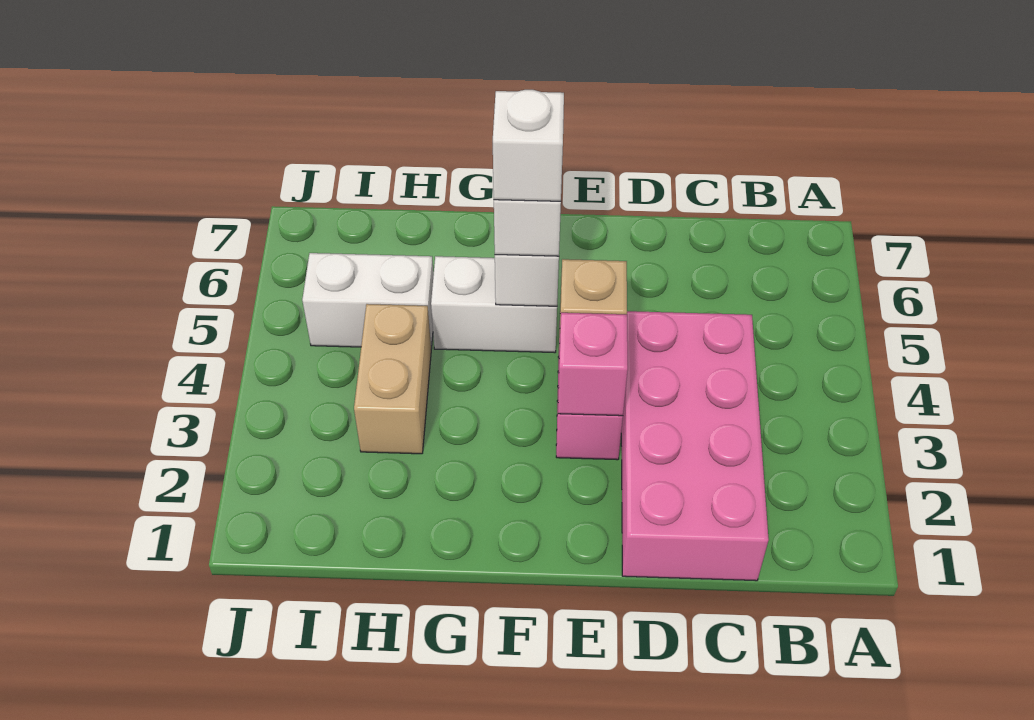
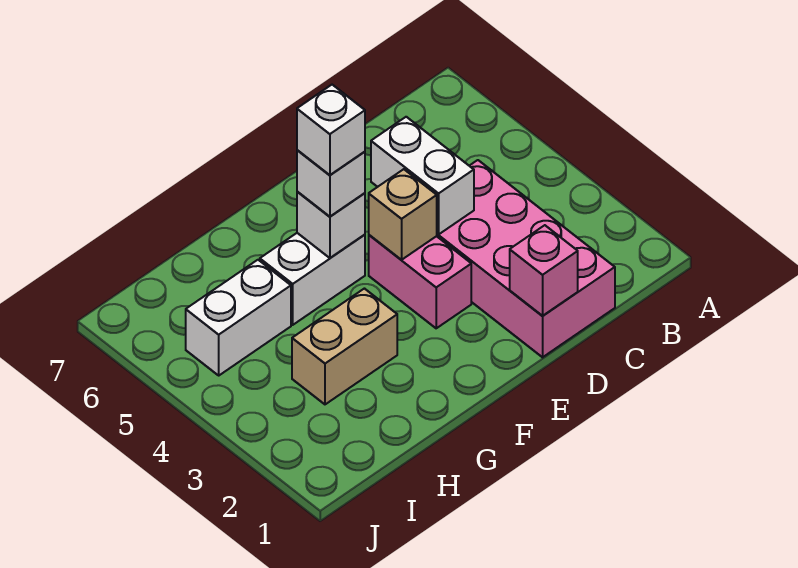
none -> white brick D4:D5 level 2
pink brick E3 level 2 -> pink brick D1 level 2
tan brick H3:H4 level 1 -> tan brick G3:H3 level 1

